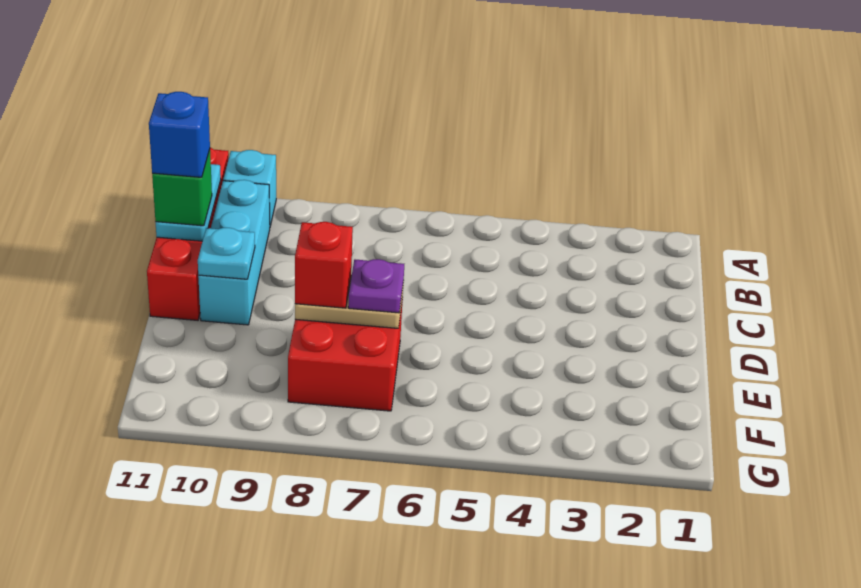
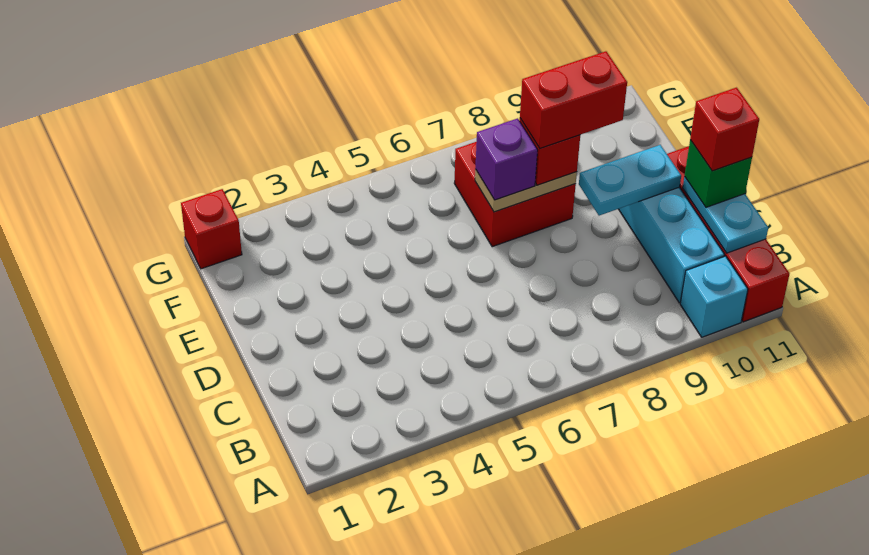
blue brick C11 level 4 -> red brick C11 level 4
cyan plate D10 level 2 -> cyan plate D9:D10 level 2
purple plate E7 level 3 -> purple brick E7 level 3
none -> red brick E8:E9 level 4
none -> red brick G1 level 1

